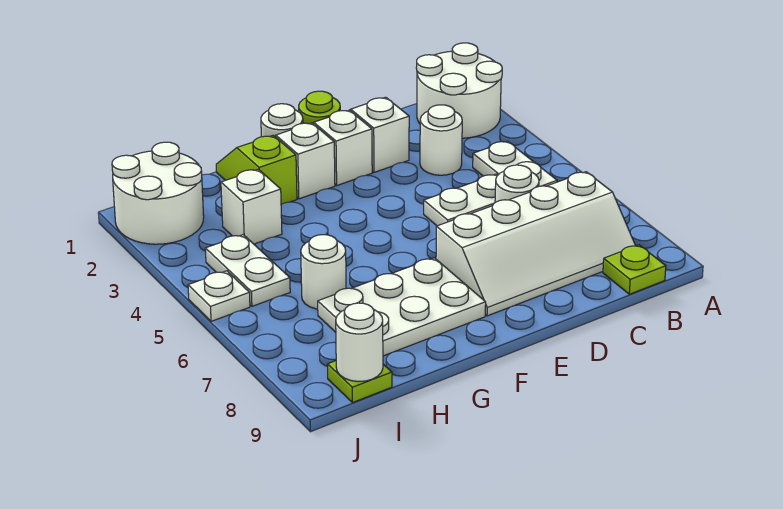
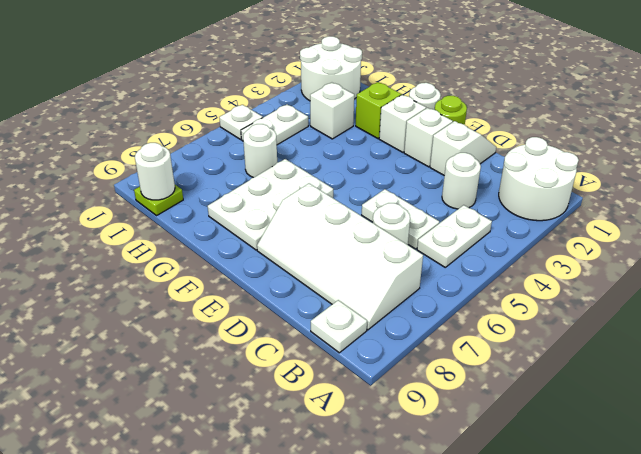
lime plate B9 level 1 -> white plate B9 level 1
white plate F7:H8 level 1 -> white plate F6:G8 level 1

